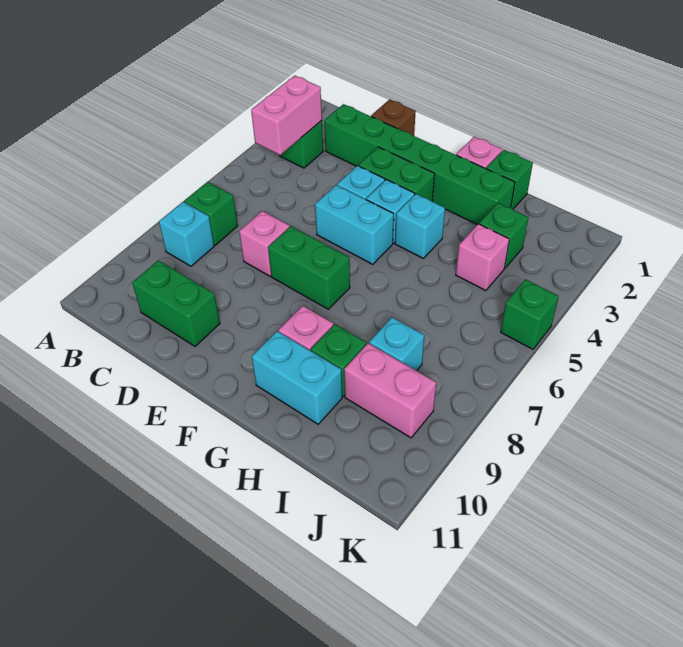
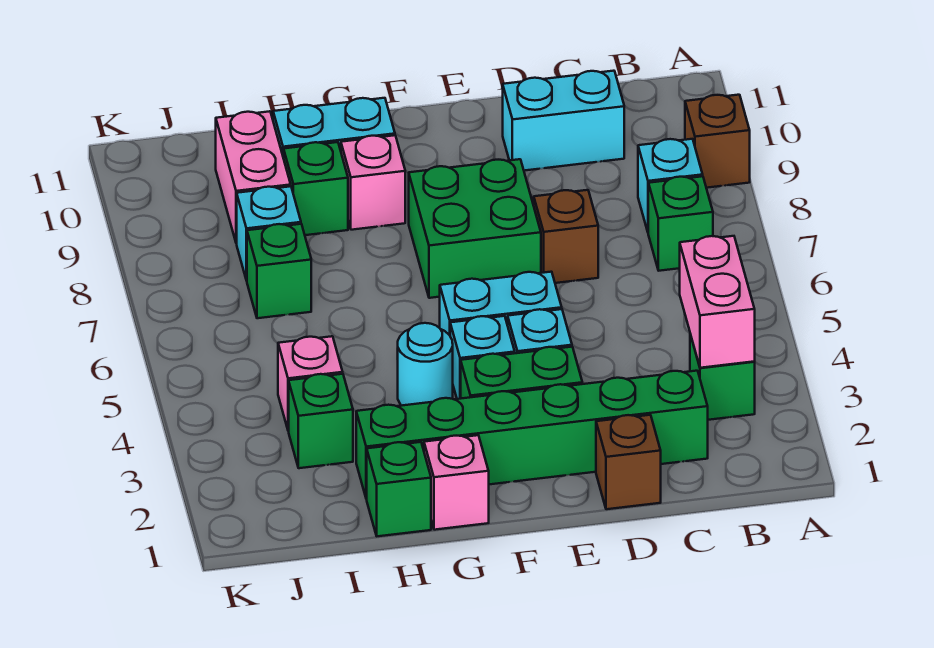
none -> brown brick A9 level 1
green brick C10:D10 level 1 -> cyan brick C10:D10 level 1
pink brick D7 level 1 -> brown brick D7 level 1
green brick E7:F7 level 1 -> green brick E7:F8 level 1
cyan brick G4 level 1 -> cyan round brick G4 level 1
pink brick I9:J9 level 1 -> pink brick I9:I10 level 1
green brick K5 level 1 -> green brick I7 level 1

